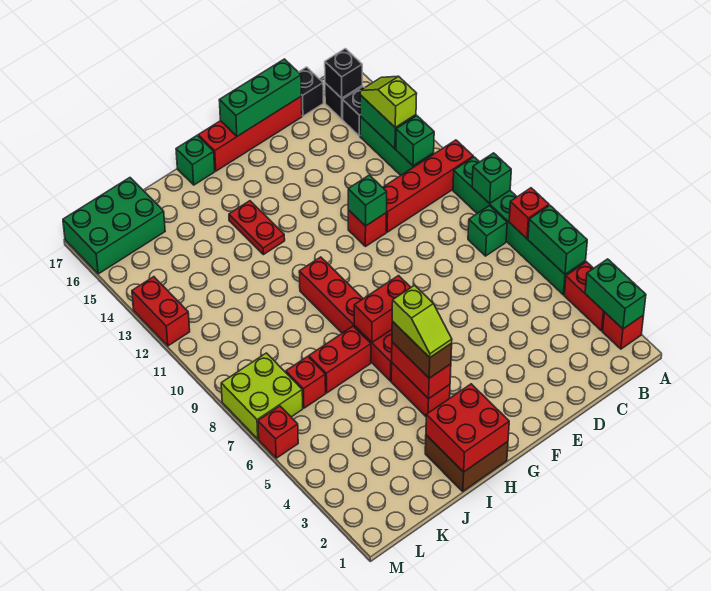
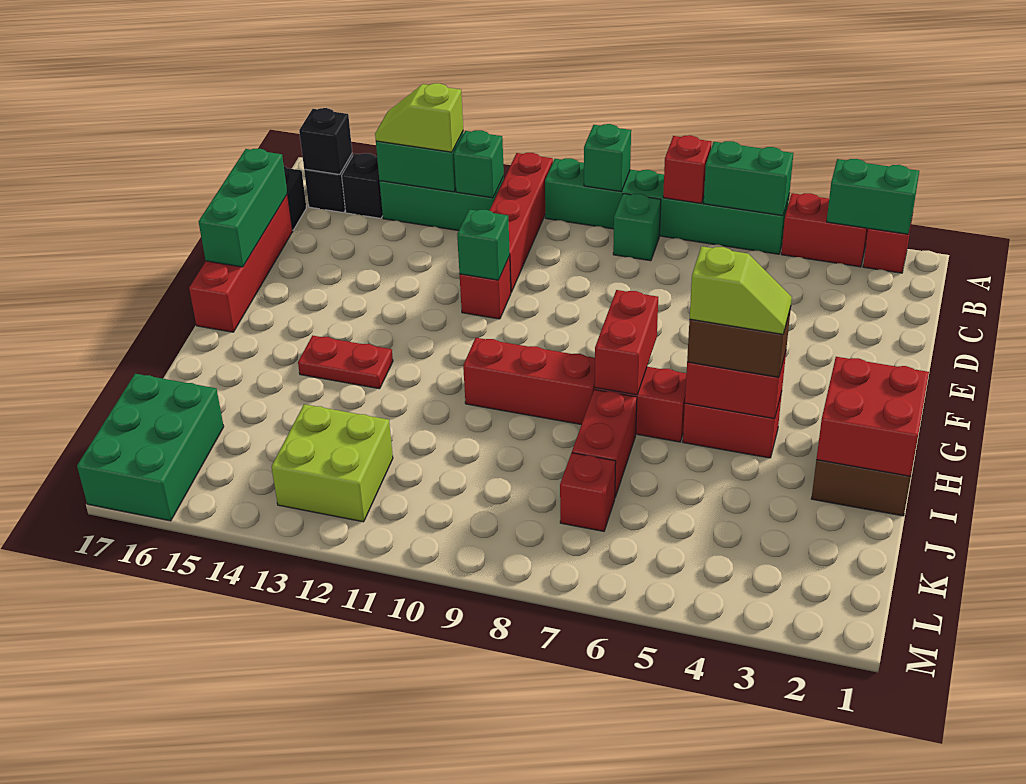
green brick H17 level 1 -> none
lime brick L7:M8 level 1 -> lime brick K12:L13 level 1
red brick M6 level 1 -> none
red brick M12:M13 level 1 -> none

